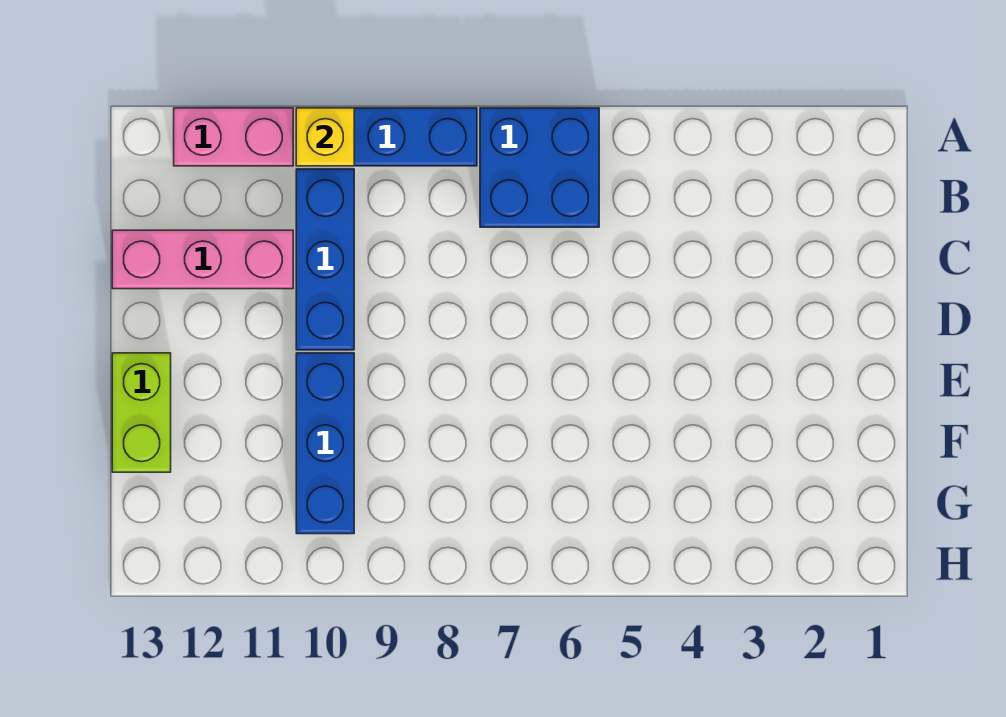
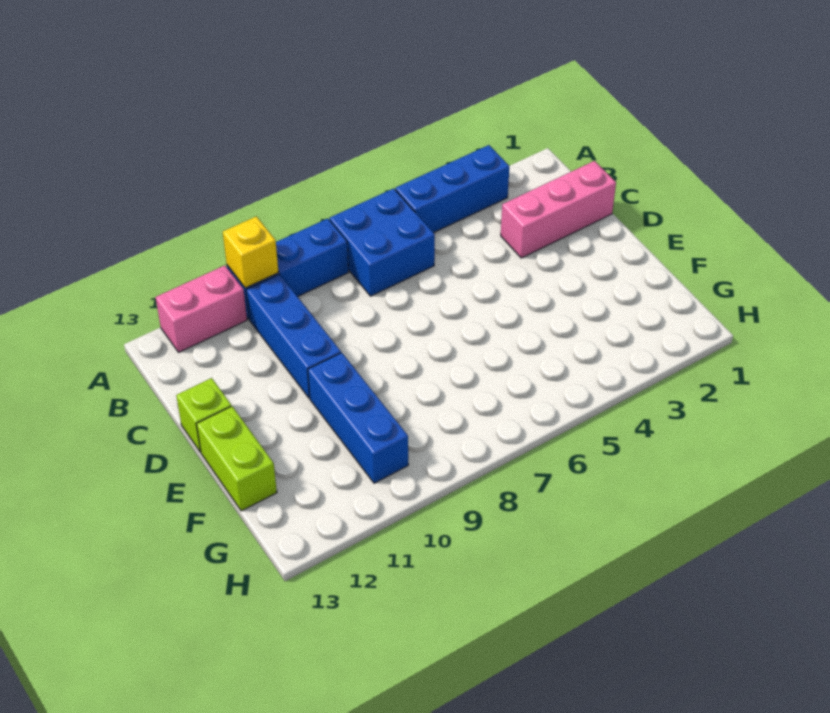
none -> blue brick A3:A5 level 1
pink brick C11:C13 level 1 -> pink brick C1:C3 level 1
none -> lime brick D13 level 1

